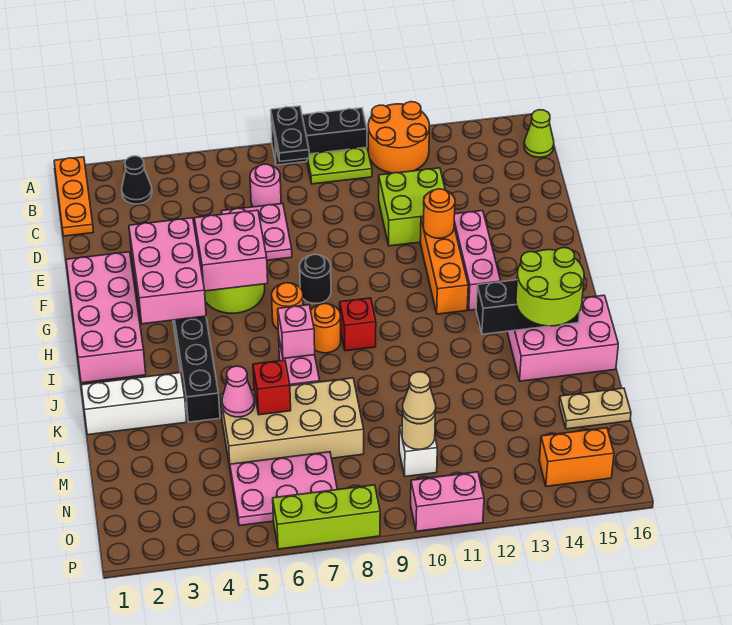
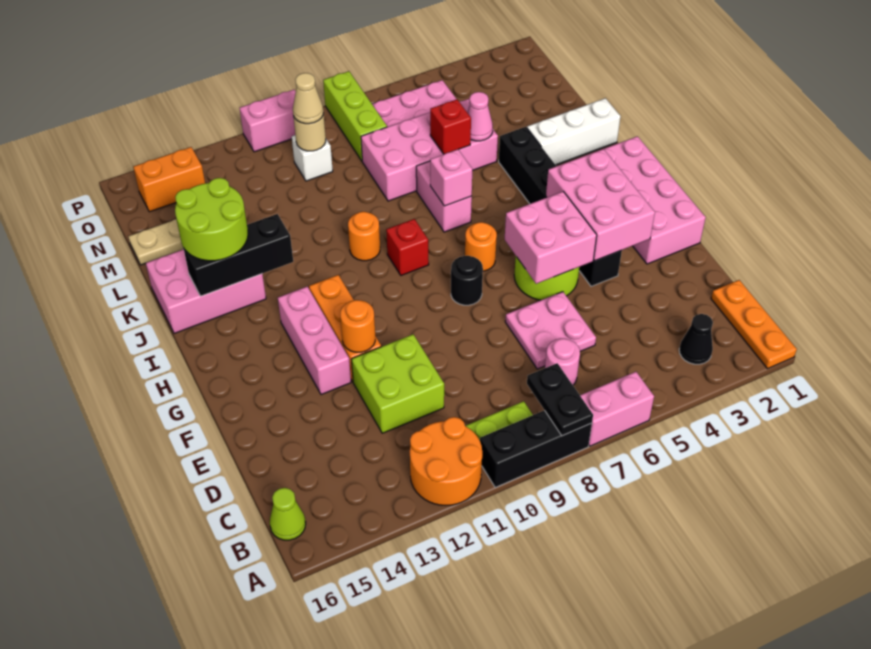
none -> pink brick A6:A7 level 1
orange round brick I8 level 1 -> orange round brick J10 level 1
tan brick L5:M8 level 1 -> pink brick L5:M8 level 1
lime brick P6:P8 level 1 -> lime brick N8:P8 level 1

